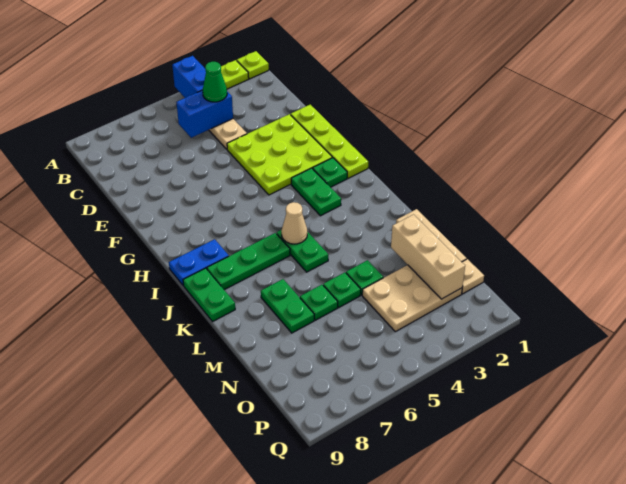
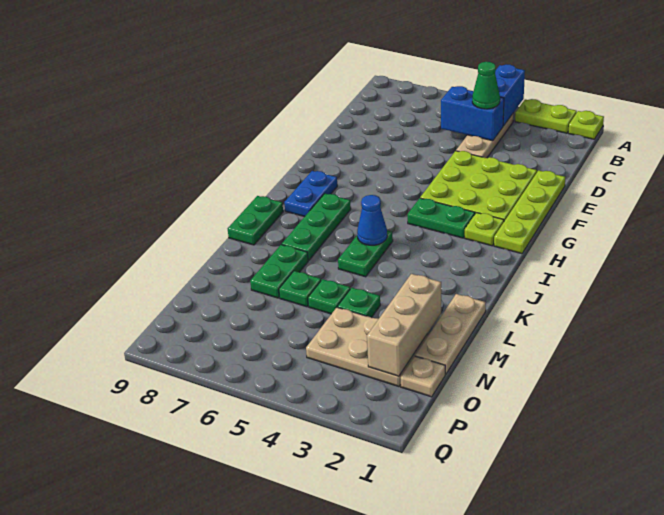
green plate H2 level 1 -> lime plate H2 level 1
green plate H3:I3 level 1 -> green plate H3:H4 level 1
blue plate I8:I9 level 1 -> blue plate H8:I8 level 1
tan cone J5 level 2 -> blue cone J5 level 2
green plate J6:J8 level 1 -> green plate I7:K7 level 1

